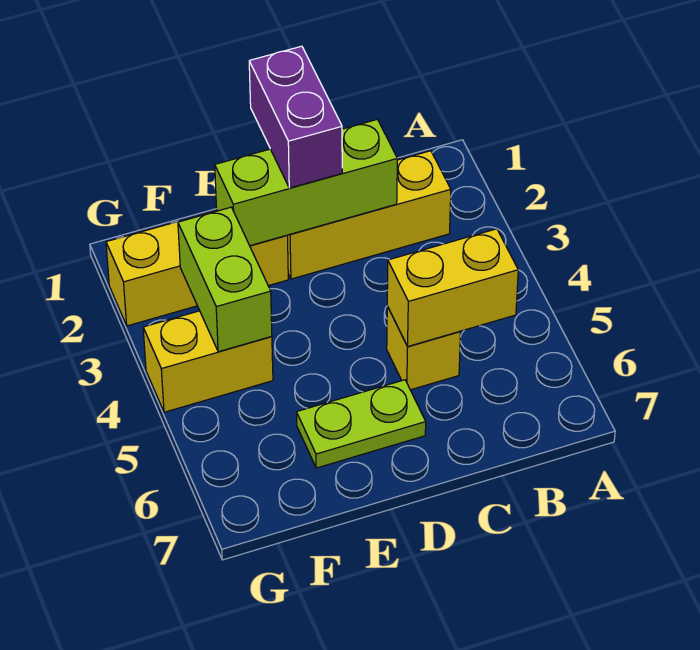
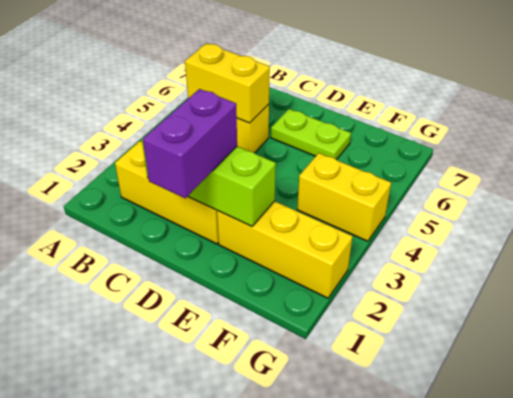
lime brick F3:F4 level 2 -> none

